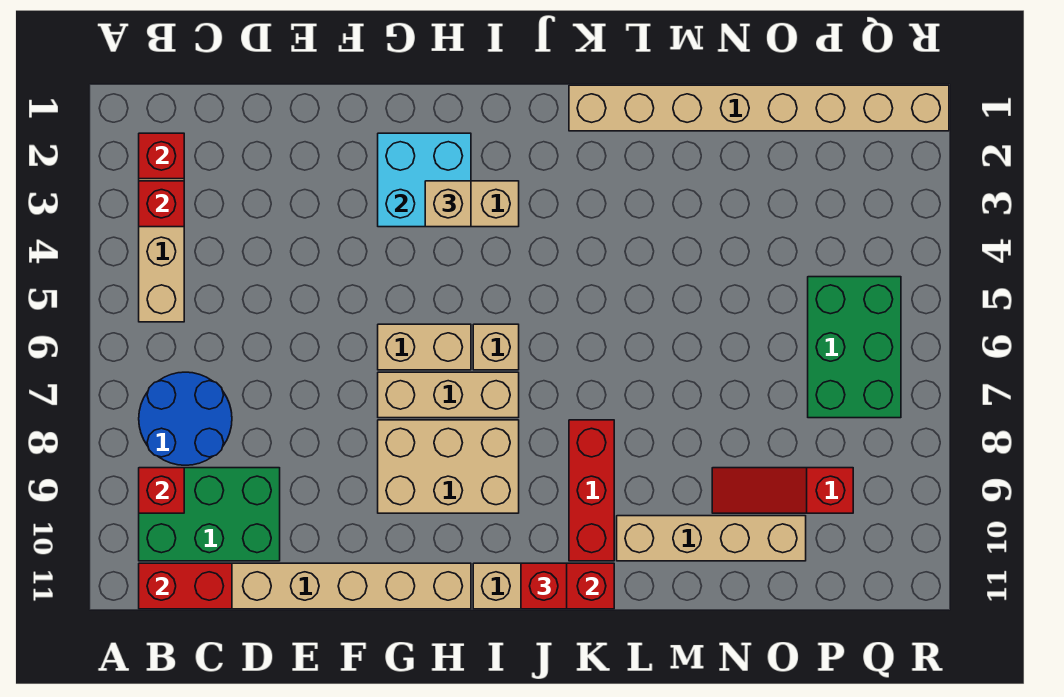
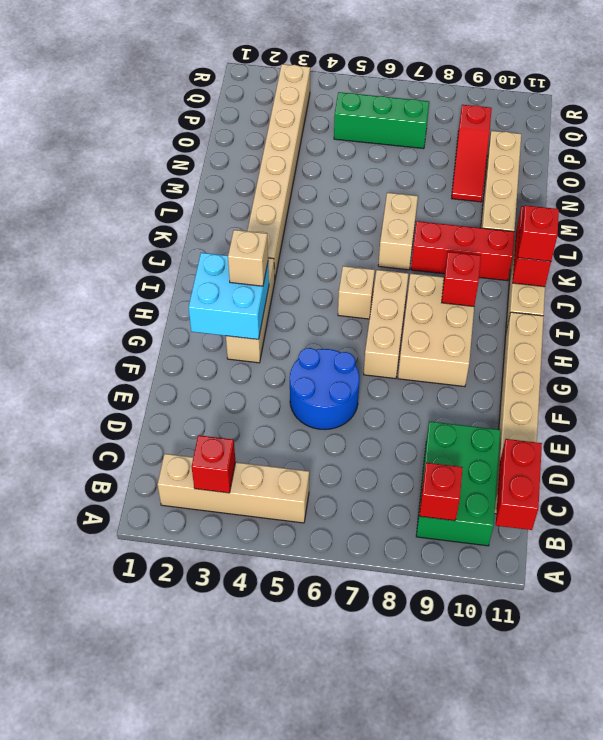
red brick B2 level 2 -> red brick I9 level 2
blue round brick B7:C8 level 1 -> blue round brick E5:F6 level 1
tan brick G6:H6 level 1 -> tan brick K7:L7 level 1
tan brick K1:R1 level 1 -> tan brick J3:Q3 level 1
green brick P5:Q7 level 1 -> green brick P5:P7 level 1

